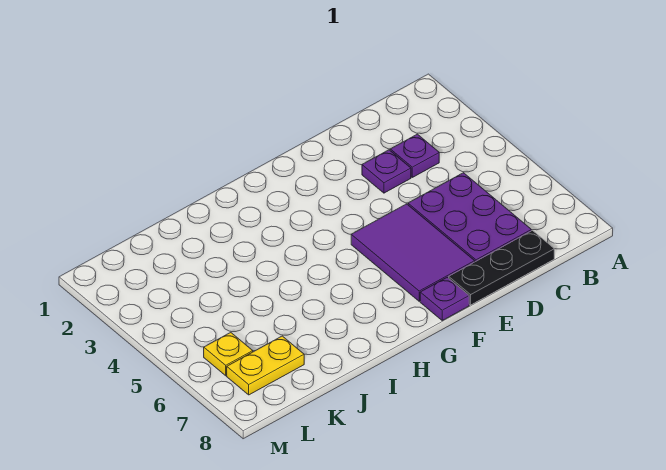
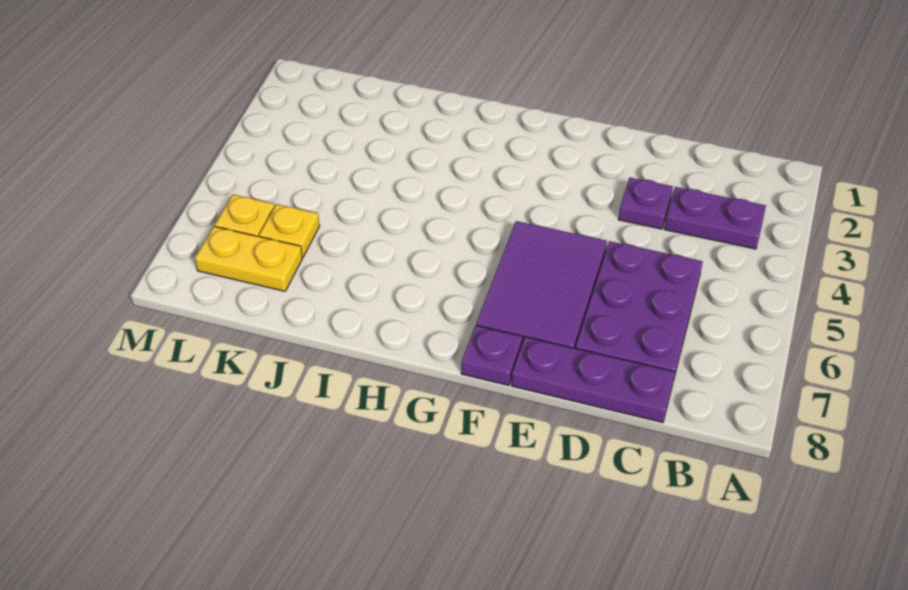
purple plate C3 level 1 -> purple plate B3:C3 level 1
black plate C8:E8 level 1 -> purple plate C8:E8 level 1
none -> yellow plate K6 level 1

